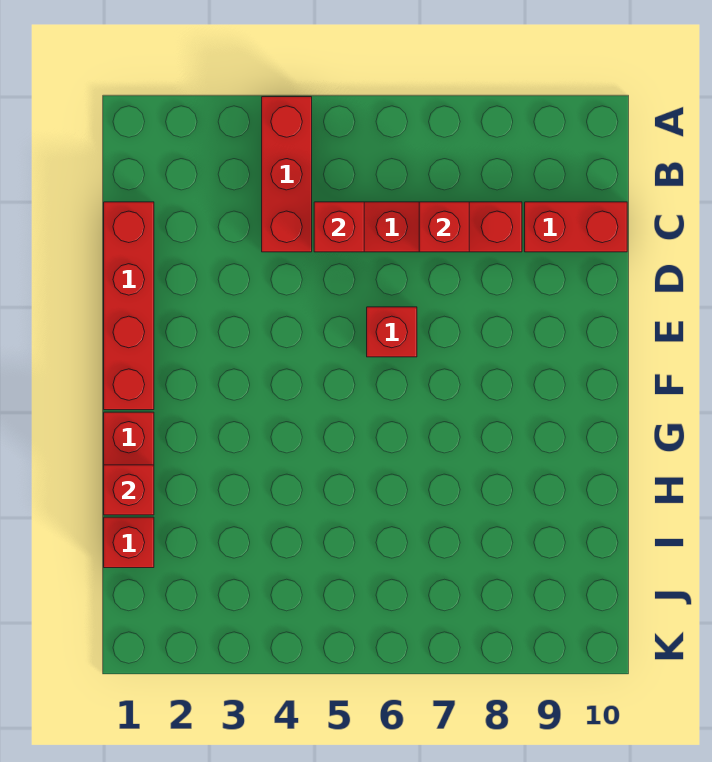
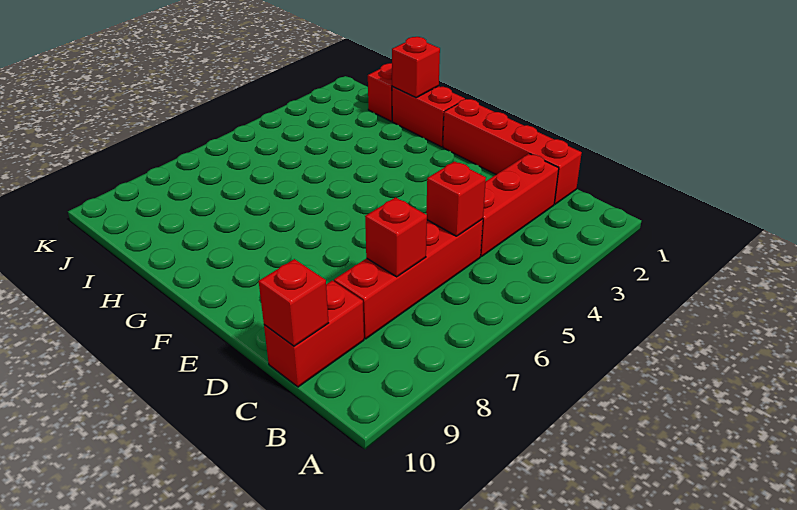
red brick A4:C4 level 1 -> red brick C2:C4 level 1
red brick E6 level 1 -> red brick C10 level 2

